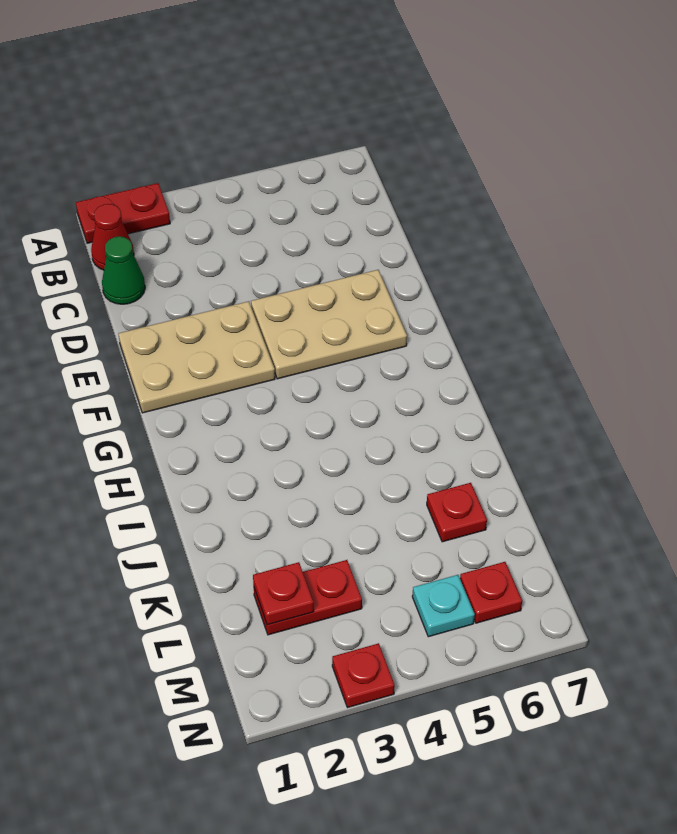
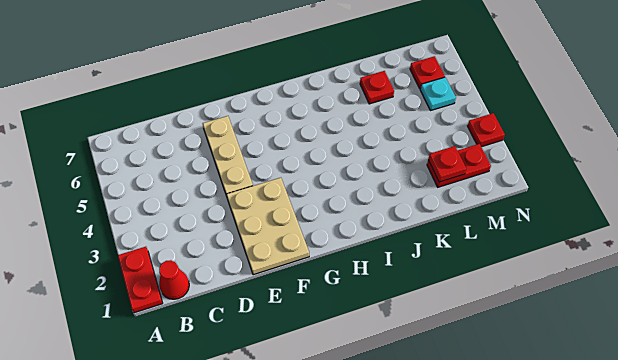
green cone C1 level 1 -> none
tan plate E4:F6 level 1 -> tan plate E4:E6 level 1
red plate L2:L3 level 1 -> red plate L2:M2 level 1

